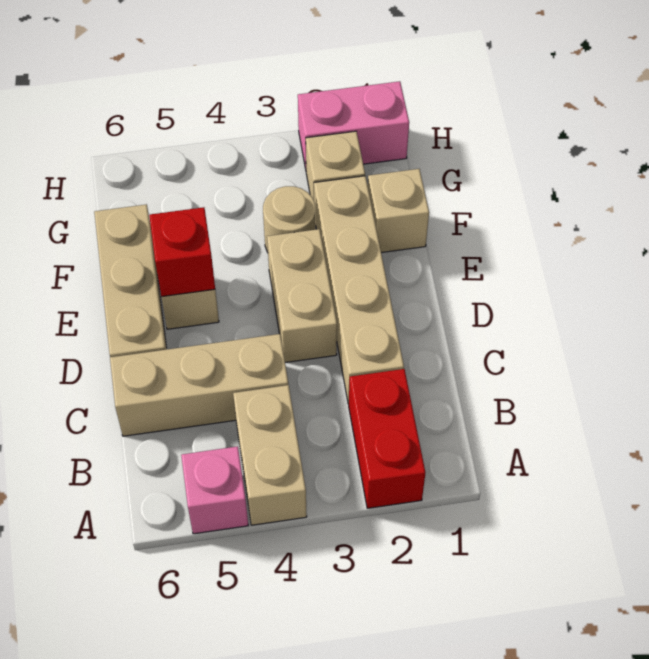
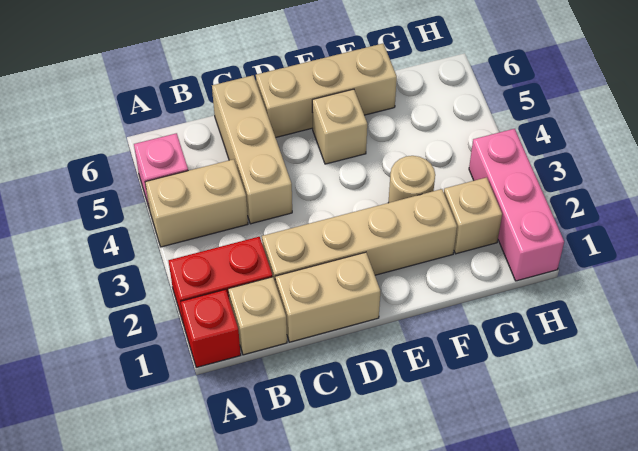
tan brick D3:E3 level 1 -> tan brick C1:D1 level 1
red brick E5 level 2 -> red brick A1 level 1
tan brick F1 level 1 -> tan brick B1 level 1
pink brick H1:H2 level 1 -> pink brick H1:H3 level 1

